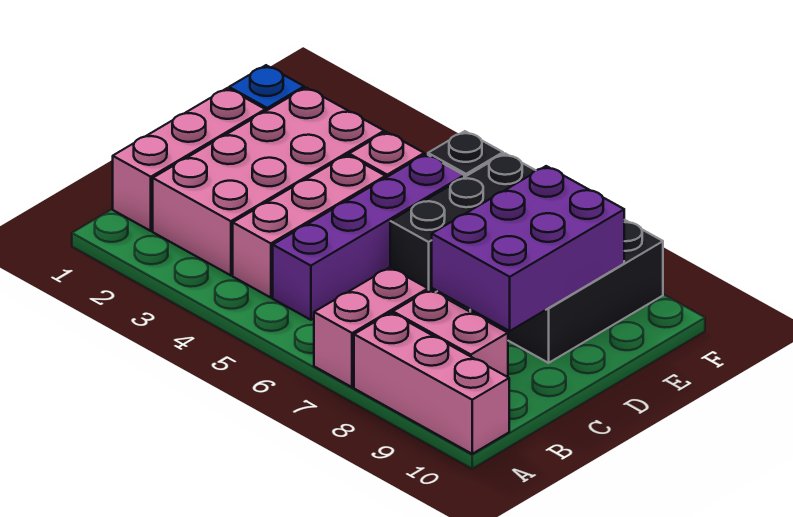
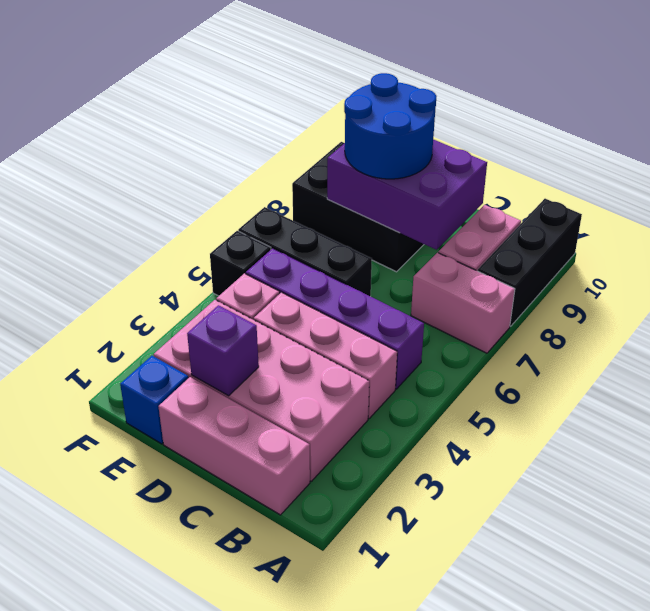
pink brick A8:A10 level 1 -> black brick A8:A10 level 1
none -> purple brick D2 level 2
none -> blue round brick D8:E9 level 3

